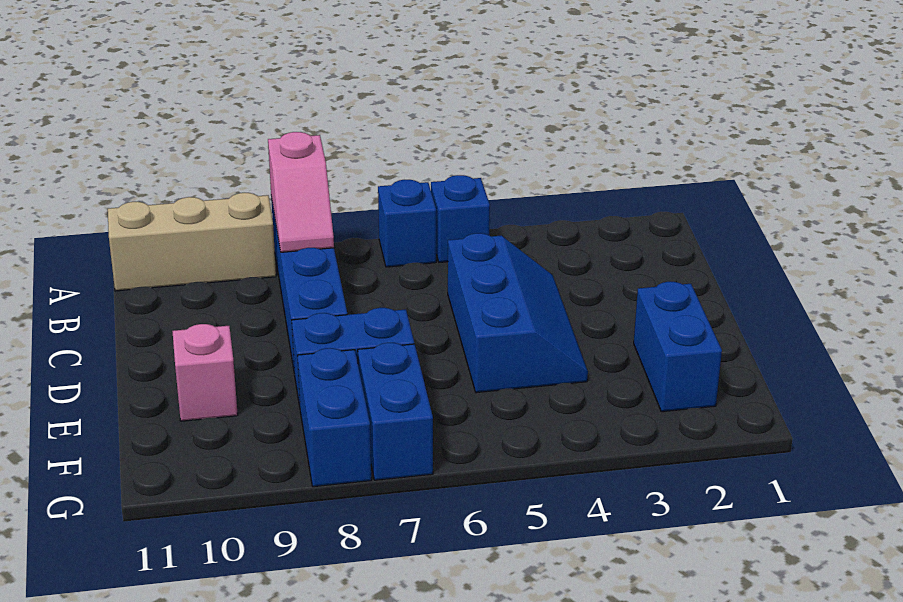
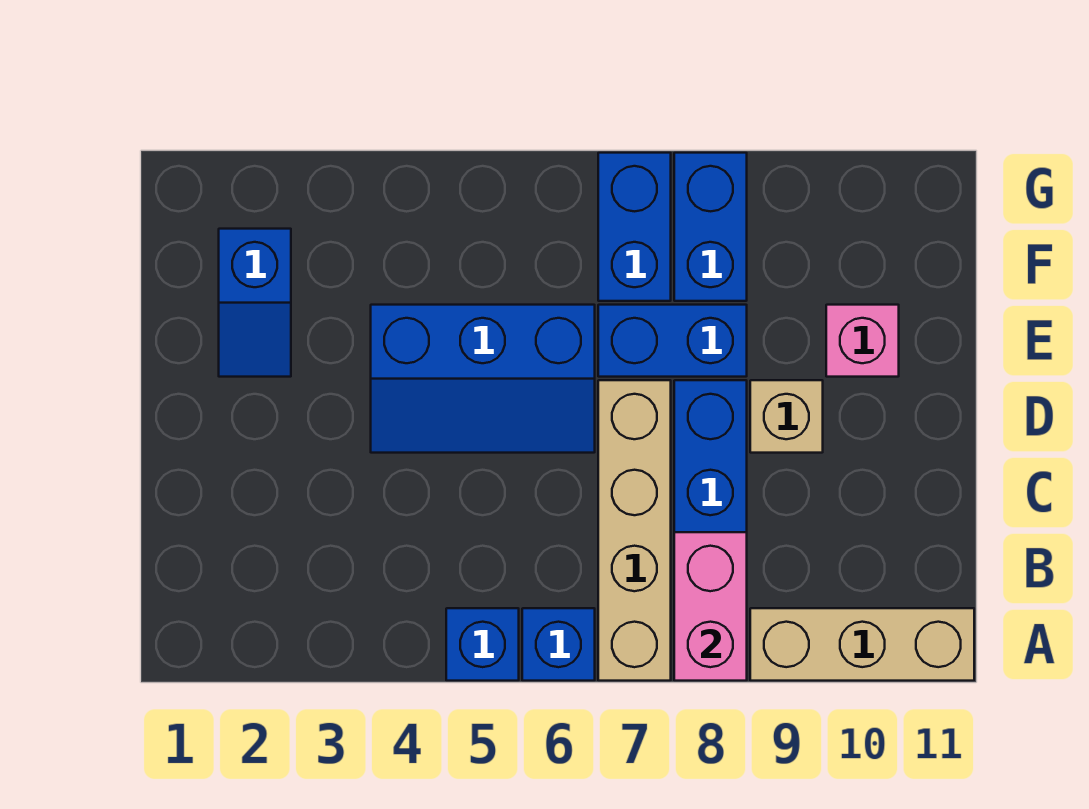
none -> tan brick A7:D7 level 1
pink slope A8:B8 level 2 top A -> pink brick A8:B8 level 2
blue slope C4:E5 level 1 top 5 -> blue slope D4:E6 level 1 top E
none -> tan brick D9 level 1
blue brick E2:F2 level 1 -> blue slope E2:F2 level 1 top F

